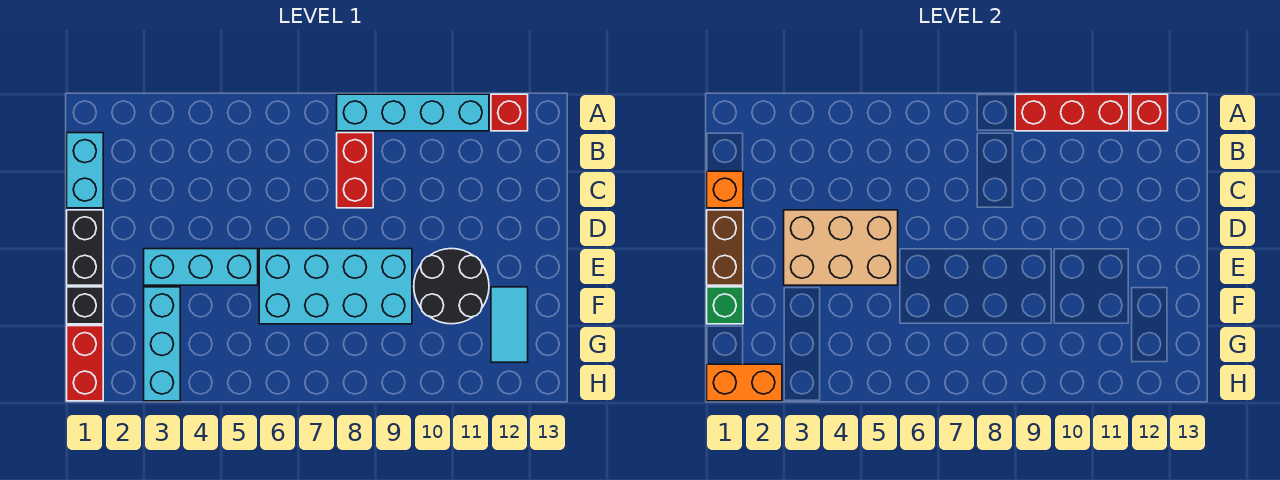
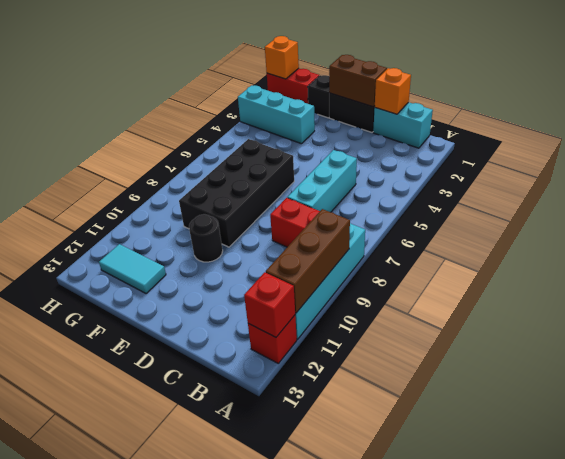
red brick A9:A11 level 2 -> brown brick A9:A11 level 2
tan brick D3:E5 level 2 -> none
cyan brick E3:E5 level 1 -> cyan brick C5:C7 level 1
cyan brick E6:F9 level 1 -> black brick E6:F9 level 1
black round brick E10:F11 level 1 -> black round brick E10 level 1
green brick F1 level 2 -> none
orange brick H1:H2 level 2 -> orange brick H1 level 2

